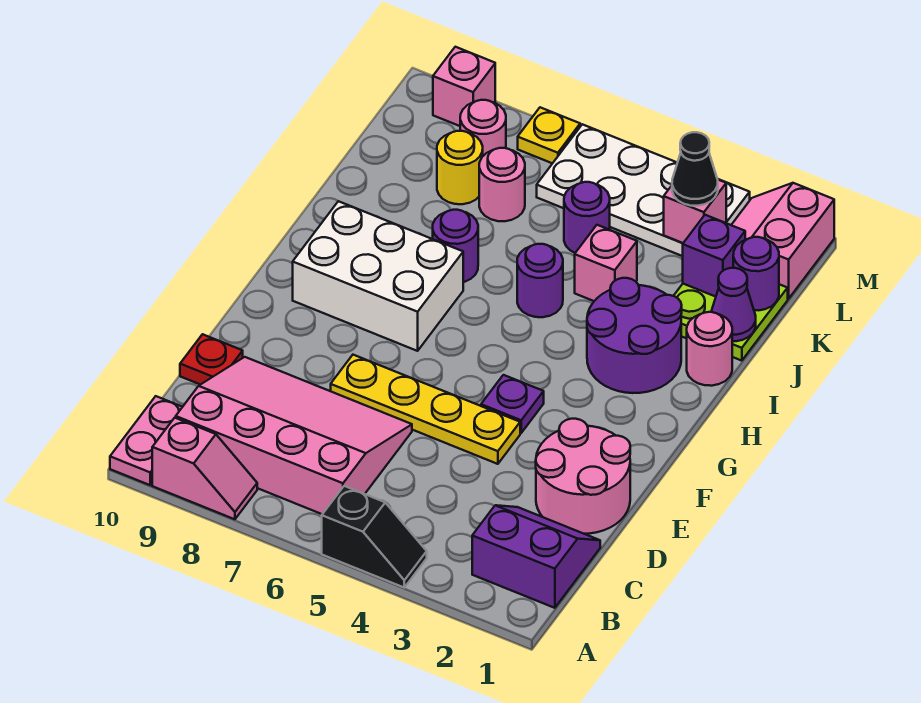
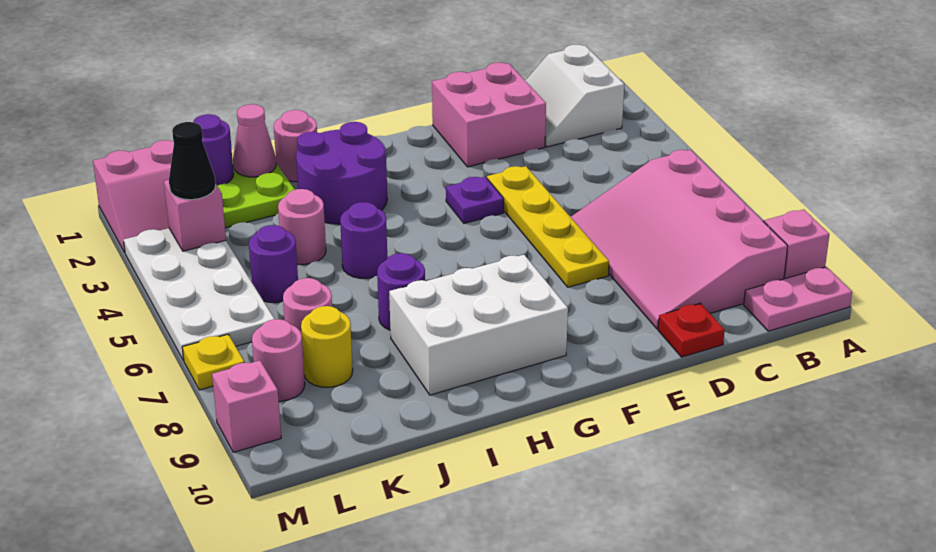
black slope A4:A5 level 1 top 5 -> none
purple slope B1:C2 level 1 top B -> white slope B1:C2 level 1 top B
pink round brick D1:E2 level 1 -> pink brick D1:E2 level 1
white brick G7:H9 level 1 -> white brick G8:I9 level 1
purple cone J1 level 2 -> pink cone J1 level 2
pink brick J4 level 1 -> pink round brick J4 level 1
purple brick K2 level 2 -> none

